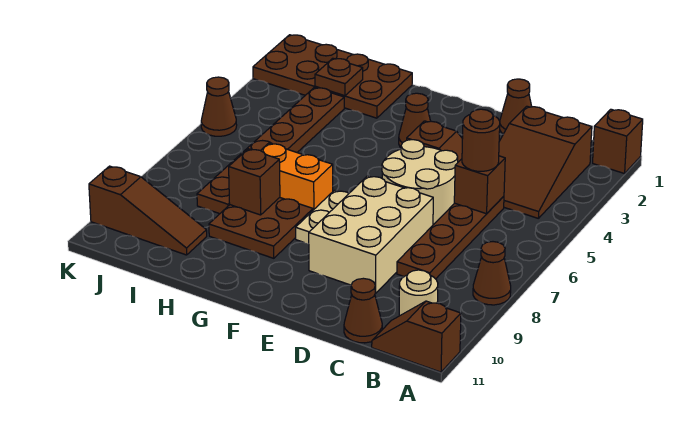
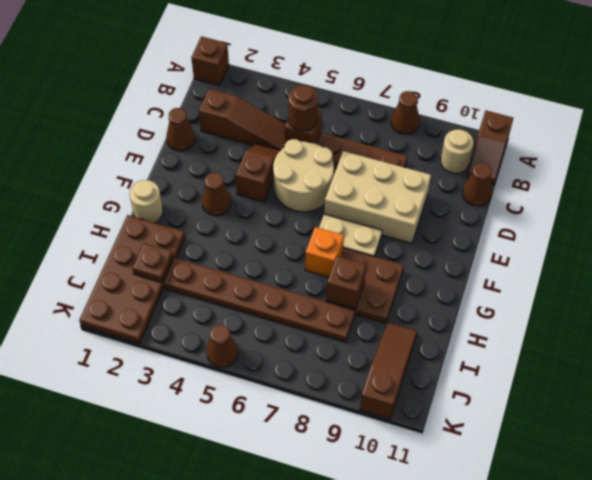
brown slope B2:C4 level 1 top 2 -> brown slope C2:C4 level 1 top 2
none -> tan round brick G1 level 1
orange brick G7:H7 level 1 -> orange brick G7 level 1

